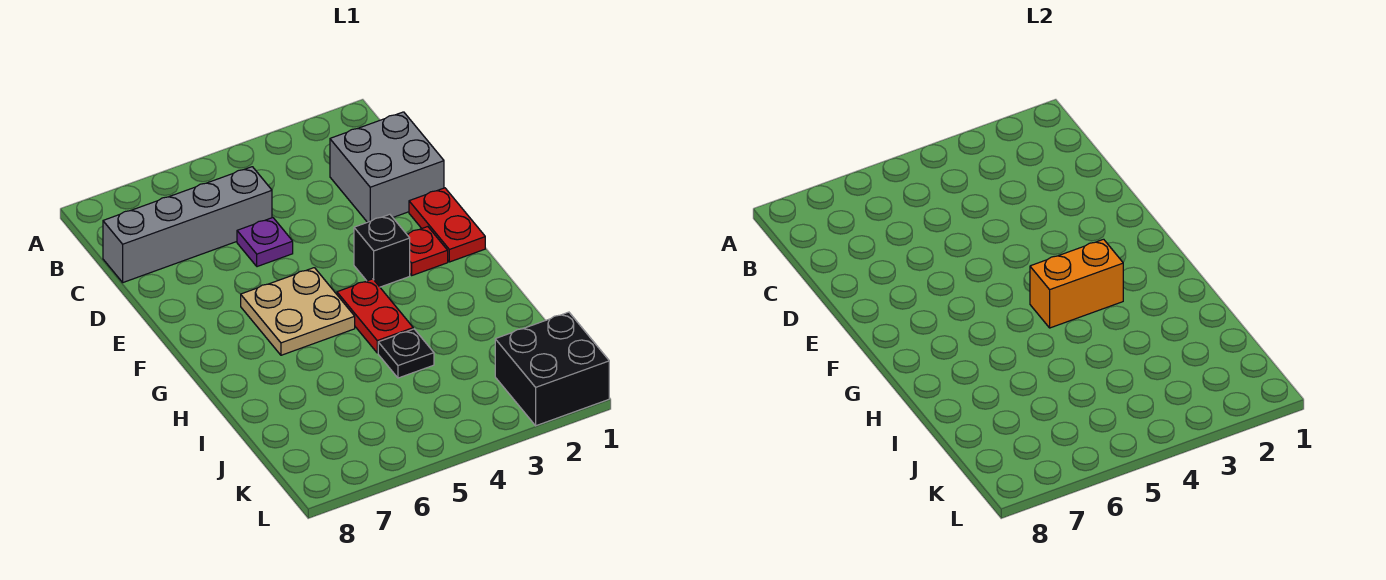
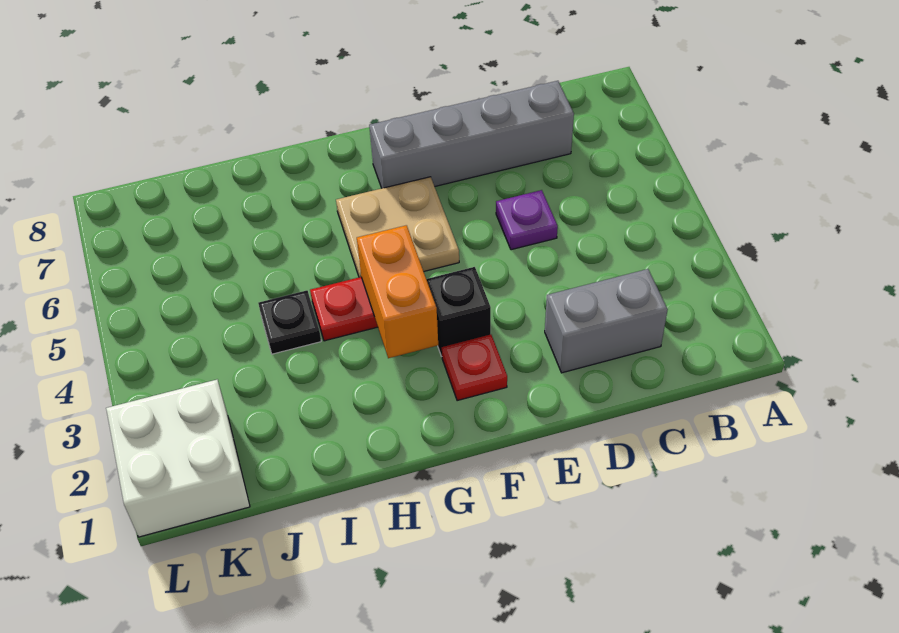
grey brick C1:D2 level 1 -> grey brick C2:D2 level 1
grey brick C5:C8 level 1 -> grey brick C7:F7 level 1
red plate E1:F1 level 1 -> none
black brick K1:L2 level 1 -> white brick K1:L2 level 1

